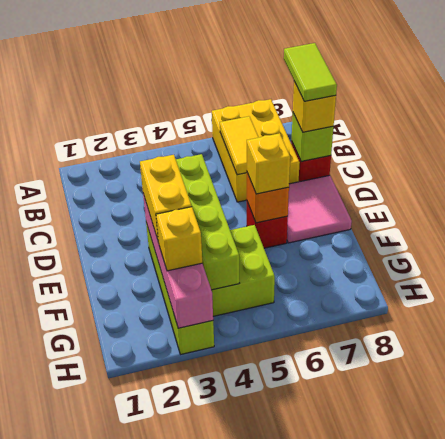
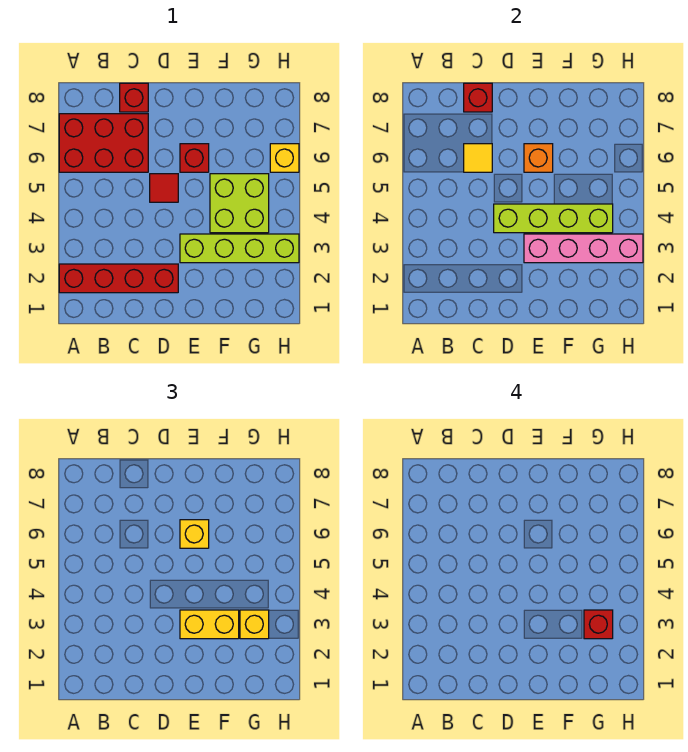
none -> red brick A2:D2 level 1
yellow brick A6:C7 level 1 -> red brick A6:C7 level 1
yellow tile B6:C6 level 2 -> yellow tile C6 level 2
lime tile B8:C8 level 4 -> none
lime brick C8 level 2 -> red brick C8 level 2
yellow brick C8 level 3 -> yellow brick H6 level 1
none -> red tile D5 level 1
pink tile D7:E8 level 1 -> none
none -> red brick G3 level 4

